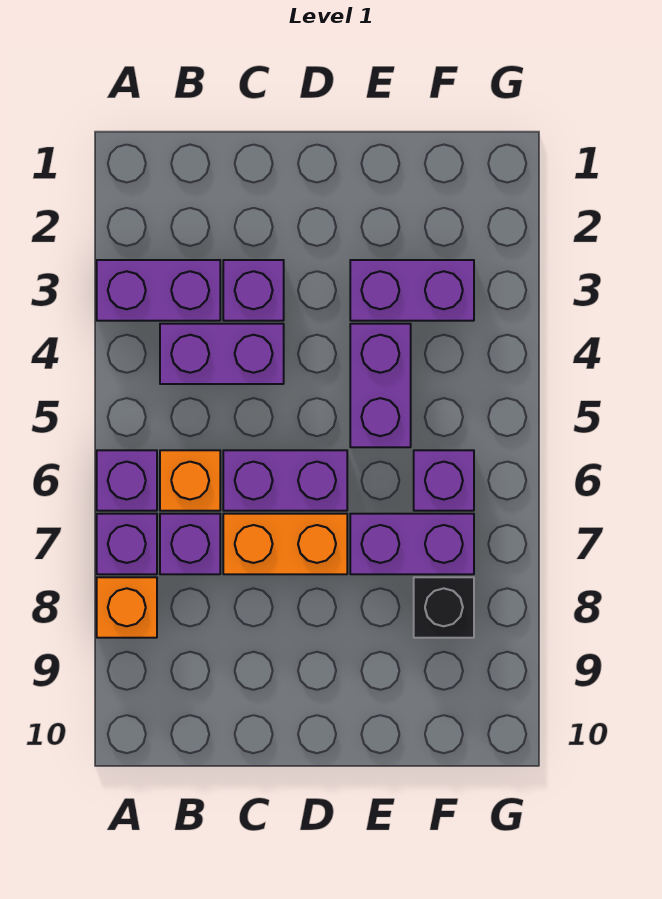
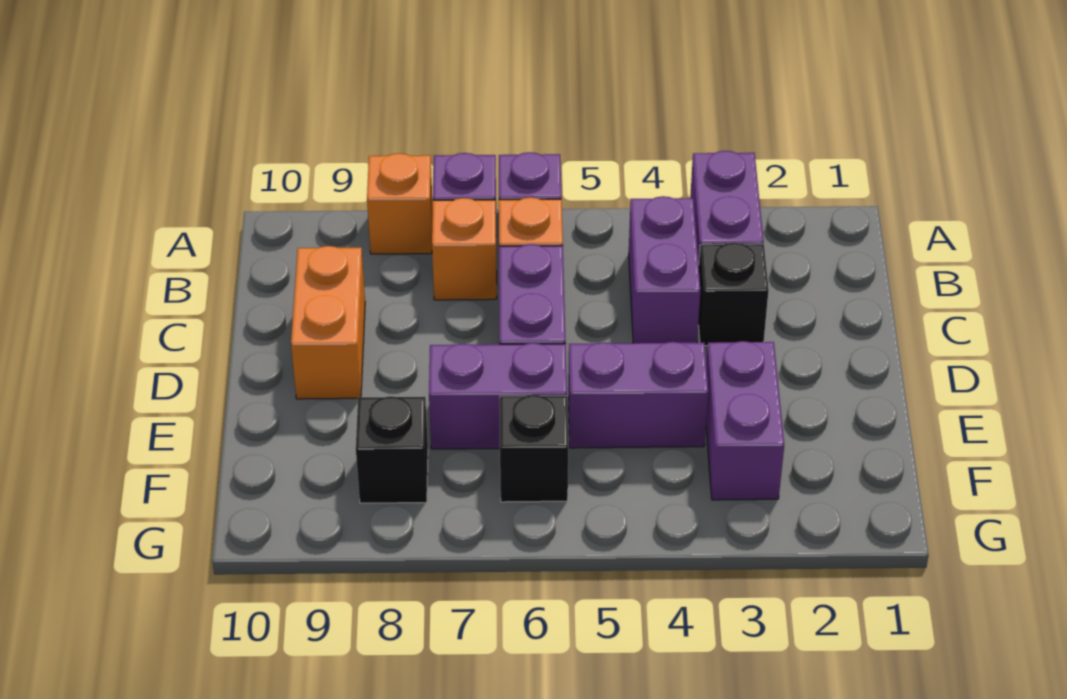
purple brick B7 level 1 -> orange brick B7 level 1
purple brick C3 level 1 -> black brick C3 level 1
orange brick C7:D7 level 1 -> orange brick C9:D9 level 1
purple brick E7:F7 level 1 -> purple brick E6:E7 level 1
purple brick F6 level 1 -> black brick F6 level 1

